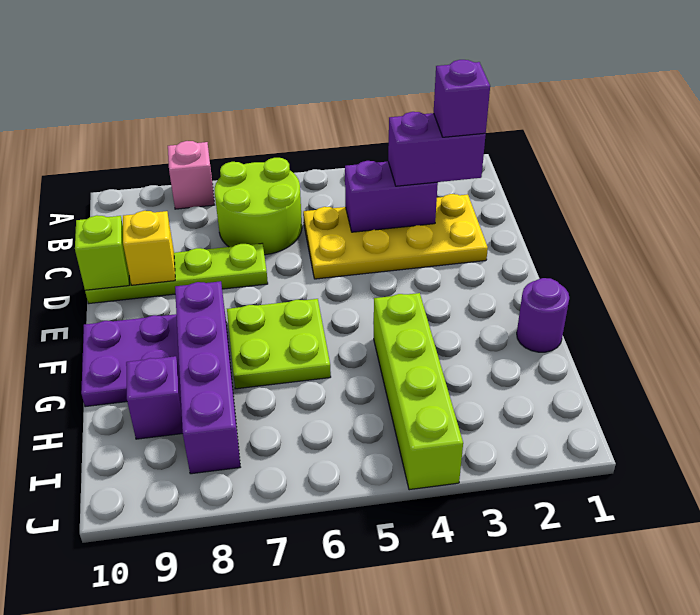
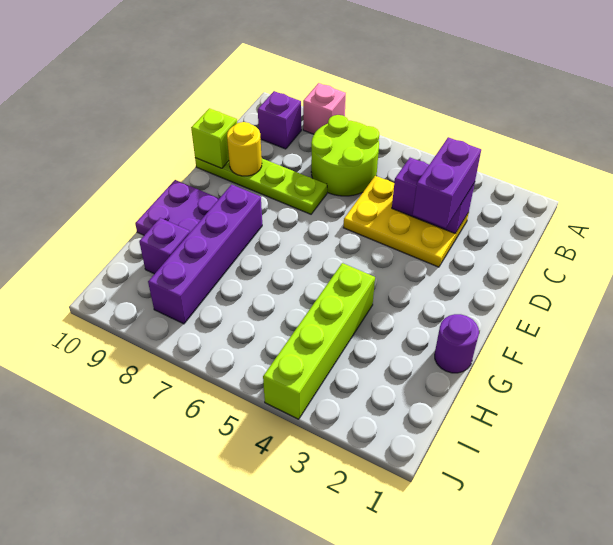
yellow plate C2:D5 level 1 -> yellow plate C3:D5 level 1
purple brick C2:C3 level 3 -> purple brick C3:D3 level 3
purple brick C2 level 4 -> purple brick B9 level 1
yellow brick D9 level 2 -> yellow round brick D9 level 2
lime plate F6:G7 level 1 -> none

